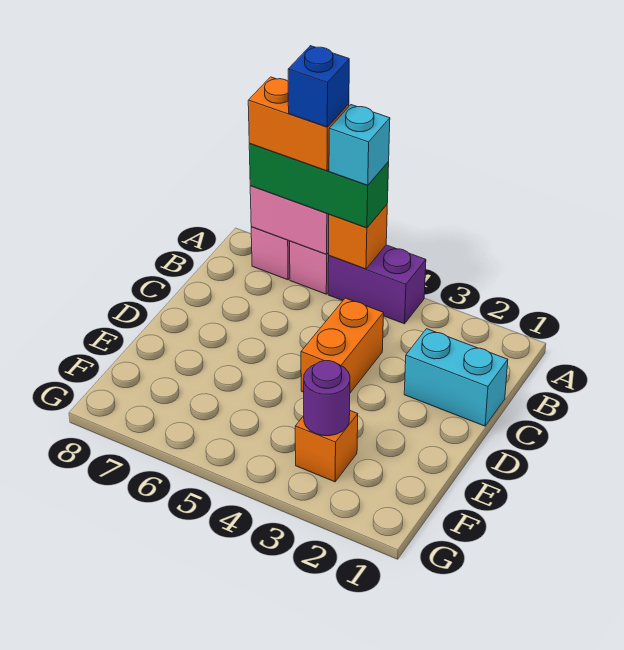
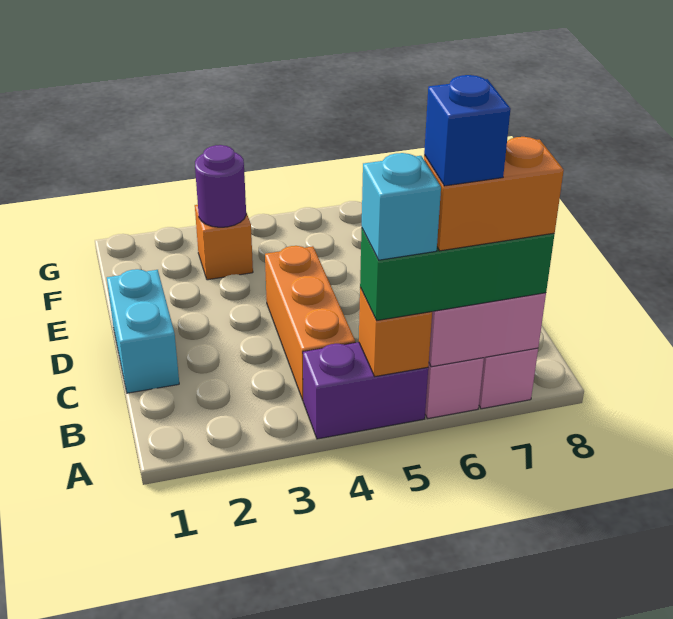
cyan brick C1:C2 level 1 -> cyan brick C1:D1 level 1
orange brick C4:D4 level 1 -> orange brick B4:D4 level 1

